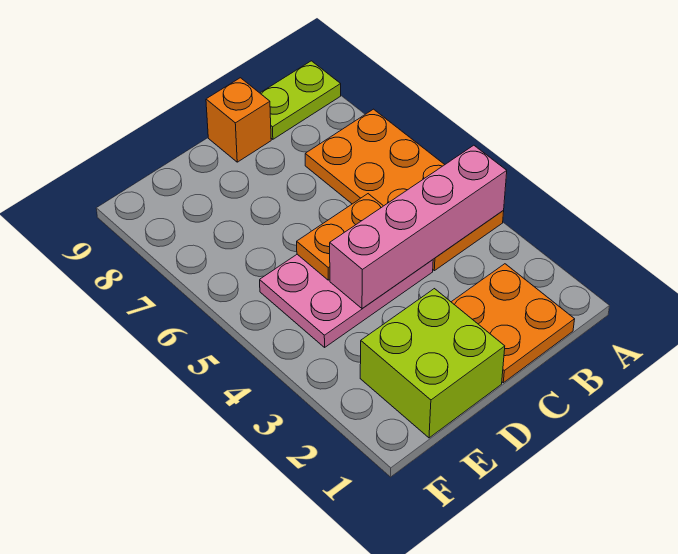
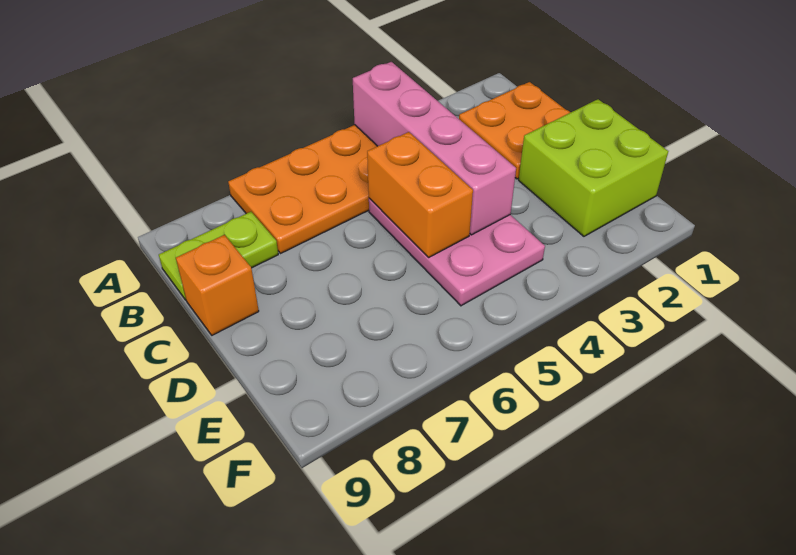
lime plate A9:B9 level 1 -> lime plate B8:B9 level 1
orange plate C5:D5 level 2 -> orange brick C5:D5 level 2

